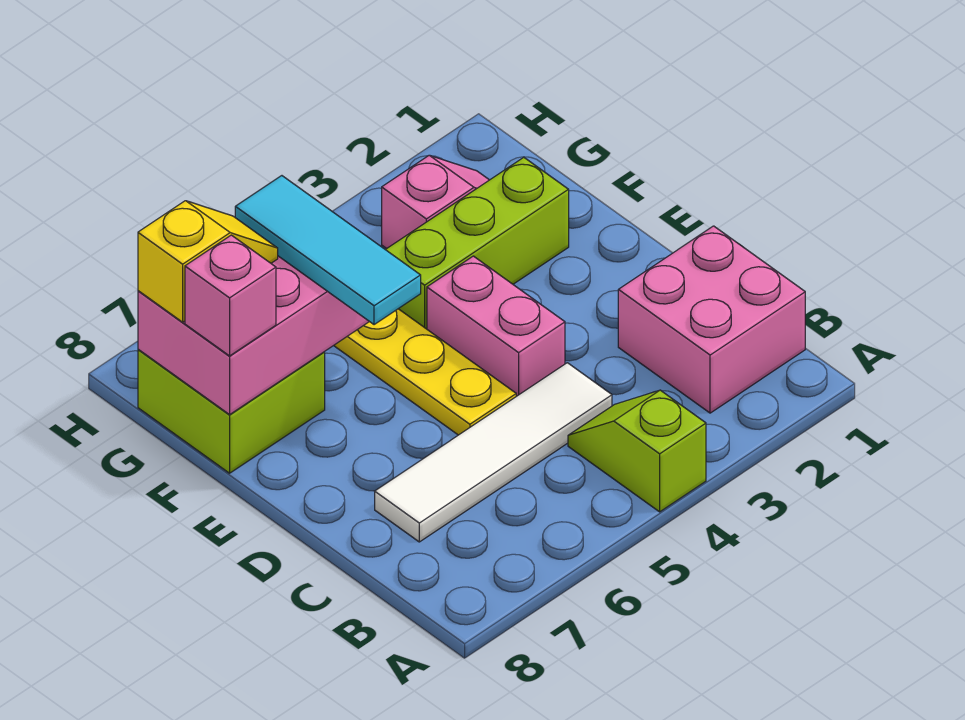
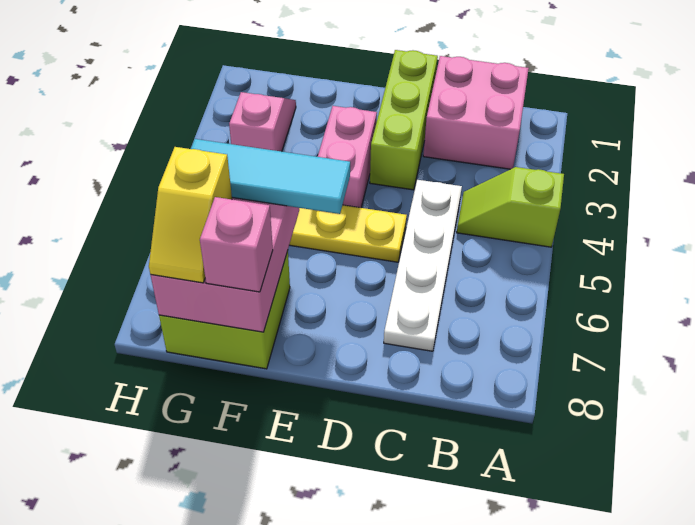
white tile C4:C7 level 1 -> white plate C4:C7 level 1
pink brick D4:E4 level 1 -> pink brick E3:E4 level 1
lime brick F2:F4 level 1 -> lime brick D1:D3 level 1
yellow slope G7:G8 level 3 top 8 -> yellow slope G7:G8 level 3 top 7

